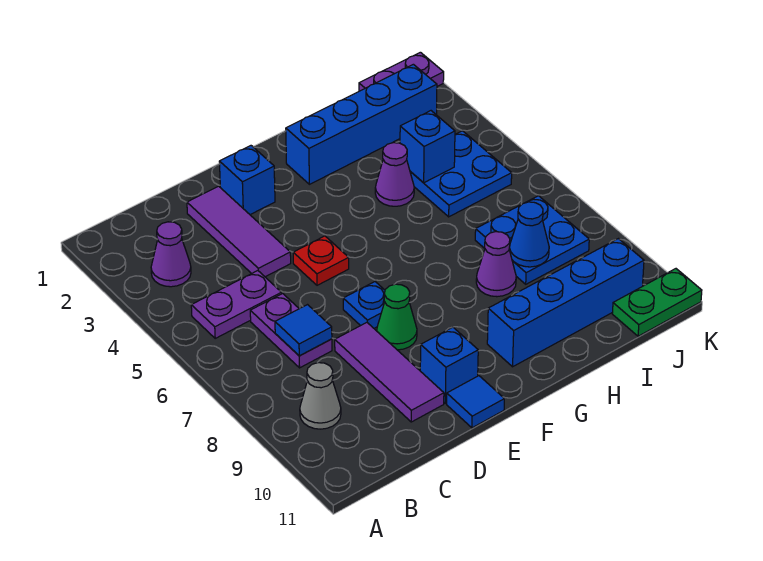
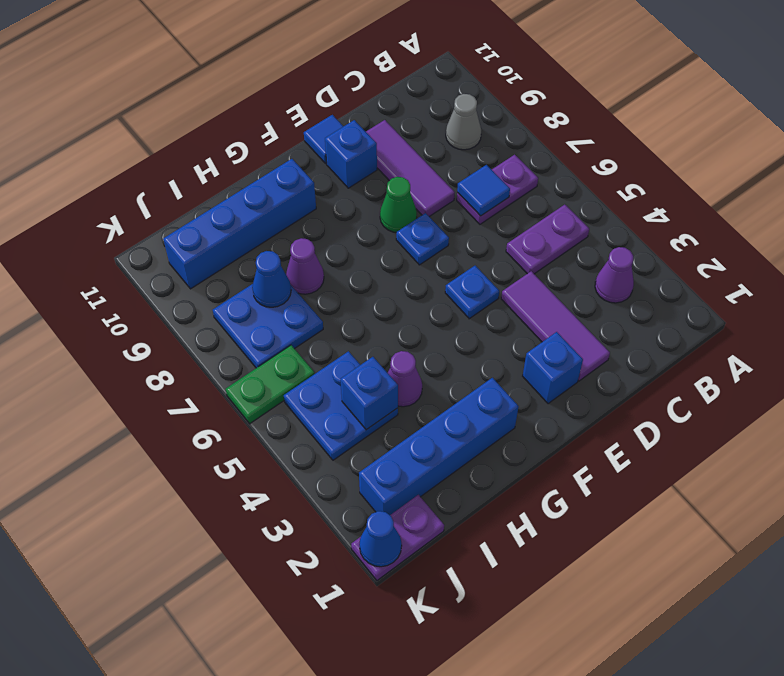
purple plate C6:C7 level 1 -> purple plate B7:C7 level 1
red plate E5 level 1 -> blue plate E5 level 1
green plate J11:K11 level 1 -> green plate J6:K6 level 1
none -> blue cone K1 level 2

